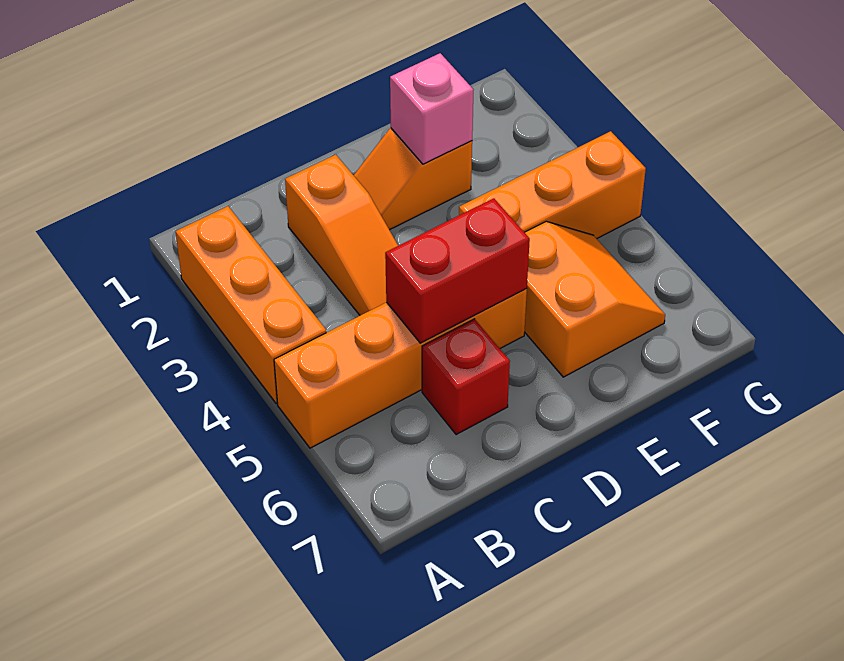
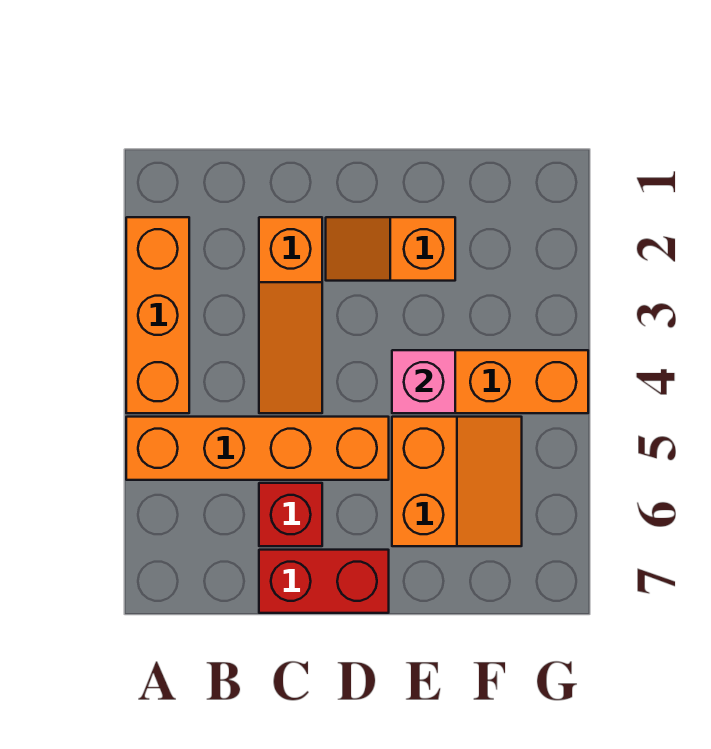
red brick C5:D5 level 2 -> red brick C7:D7 level 1
pink brick E2 level 2 -> pink brick E4 level 2

